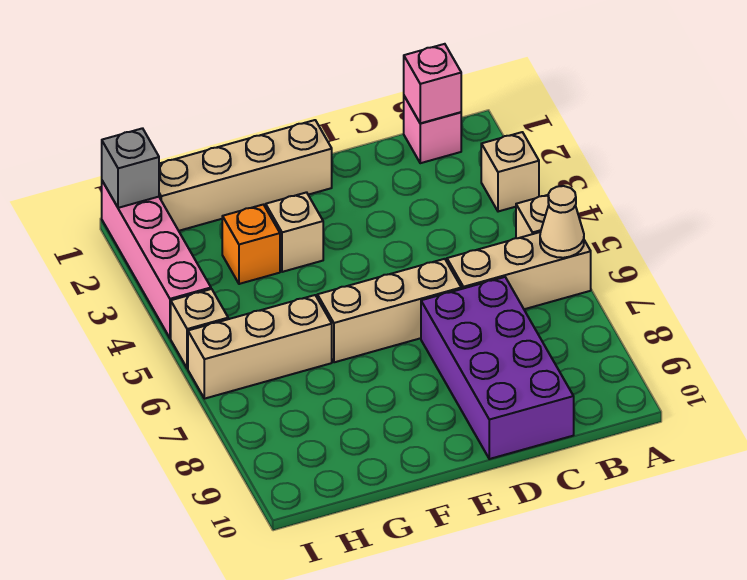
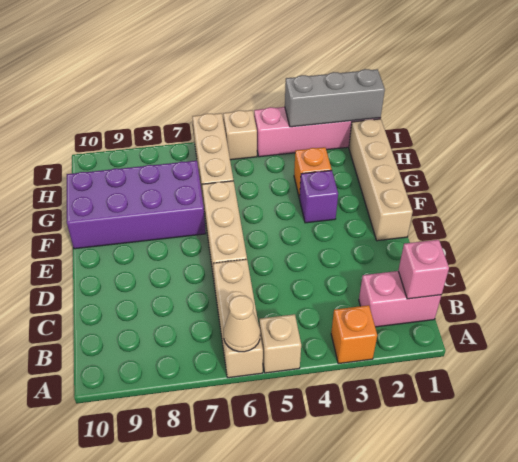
tan brick A3 level 1 -> orange brick A3 level 1
pink brick B1 level 1 -> pink brick B1:B2 level 1
purple brick C7:D10 level 1 -> purple brick F7:G10 level 1
tan brick F3 level 1 -> purple brick F3 level 1
grey brick I1 level 2 -> grey brick I1:I3 level 2

